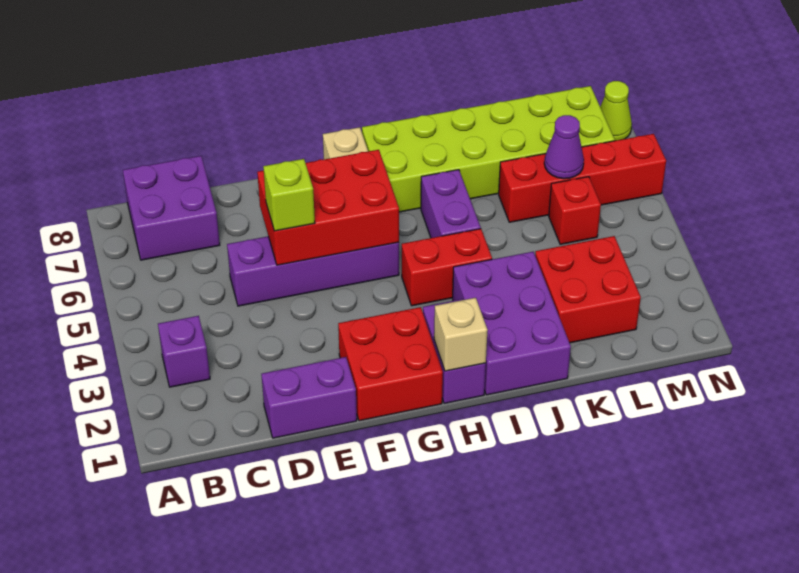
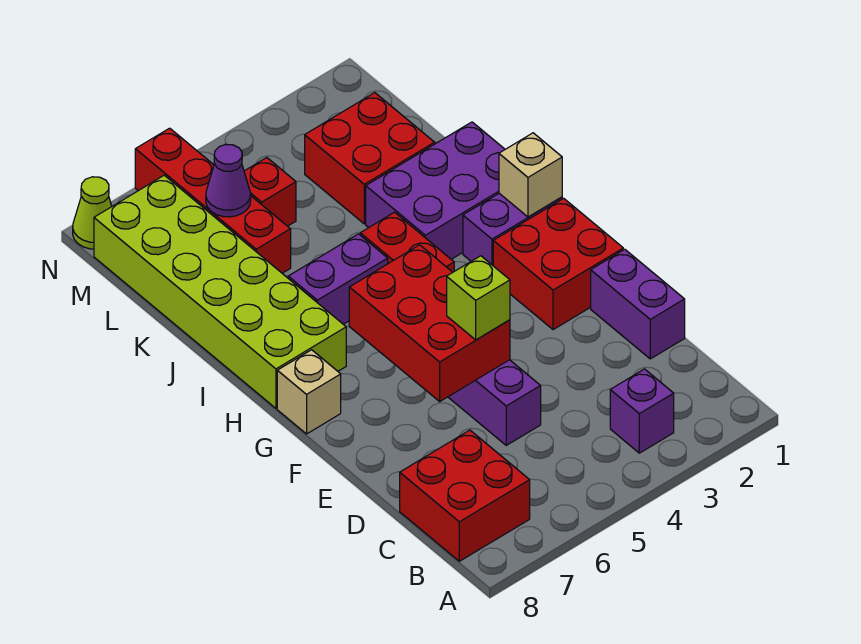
purple brick B7:C8 level 1 -> red brick B7:C8 level 1

